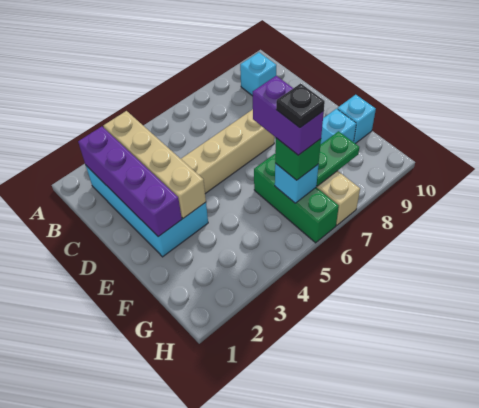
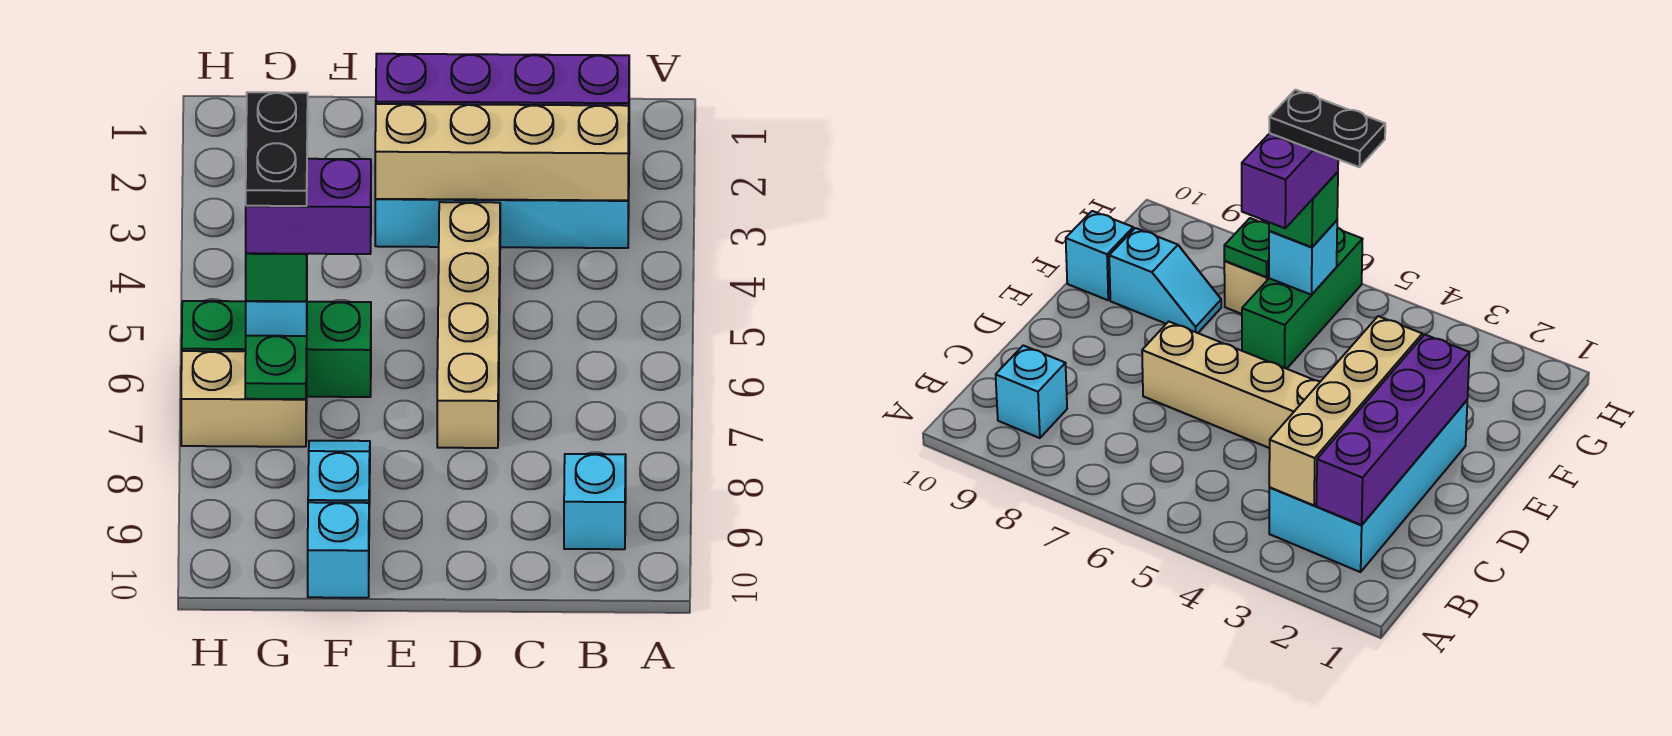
black plate G6 level 5 -> black plate G5:G6 level 5
green plate G7:G8 level 2 -> green plate G7 level 2

